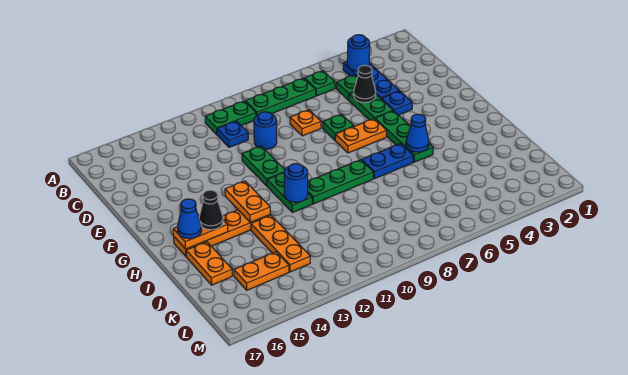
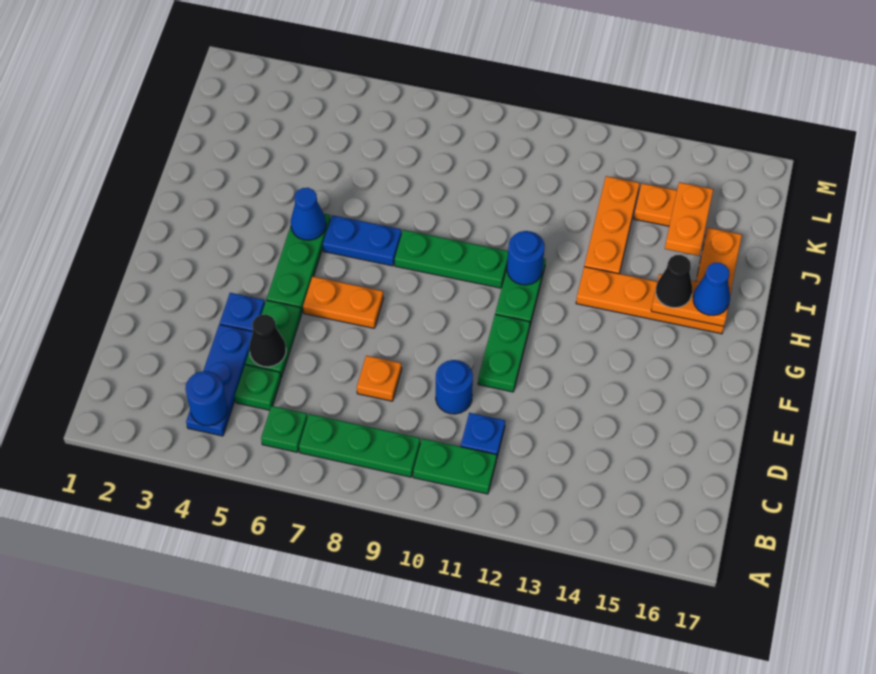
green plate E7 level 1 -> none
orange plate G13:H13 level 2 -> orange plate J15:K15 level 2

